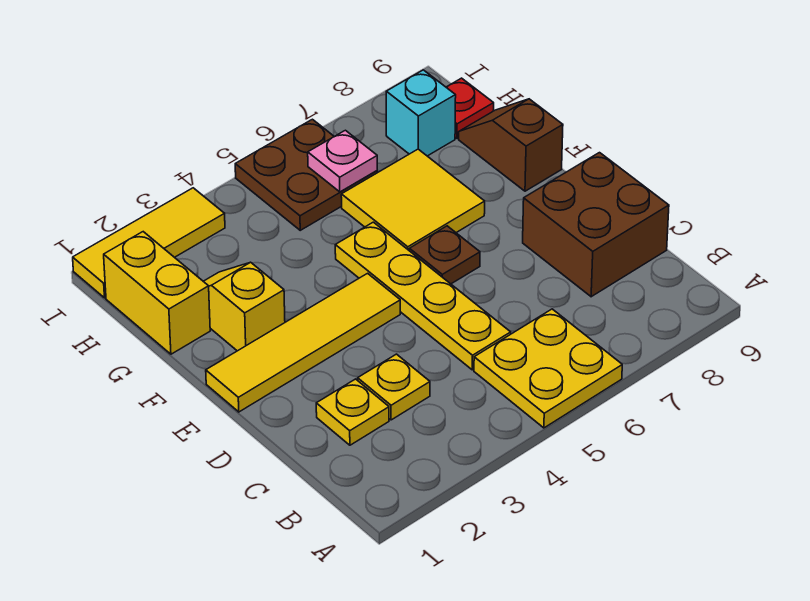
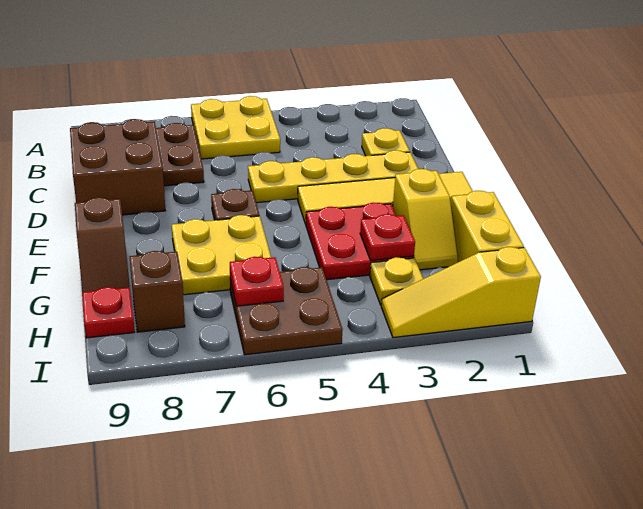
none -> brown plate B7:C7 level 1
yellow plate C3 level 1 -> yellow plate H3 level 1
yellow plate C5:F5 level 1 -> yellow plate D2:D5 level 1
none -> red plate F3:G4 level 1
yellow tile F6:G7 level 1 -> yellow plate F6:G7 level 1
none -> red plate G3 level 2
pink plate H6 level 2 -> red plate H6 level 2
cyan brick H8 level 1 -> brown brick H8 level 1
yellow tile I1:I3 level 1 -> yellow slope I1:I3 level 1 top 1

